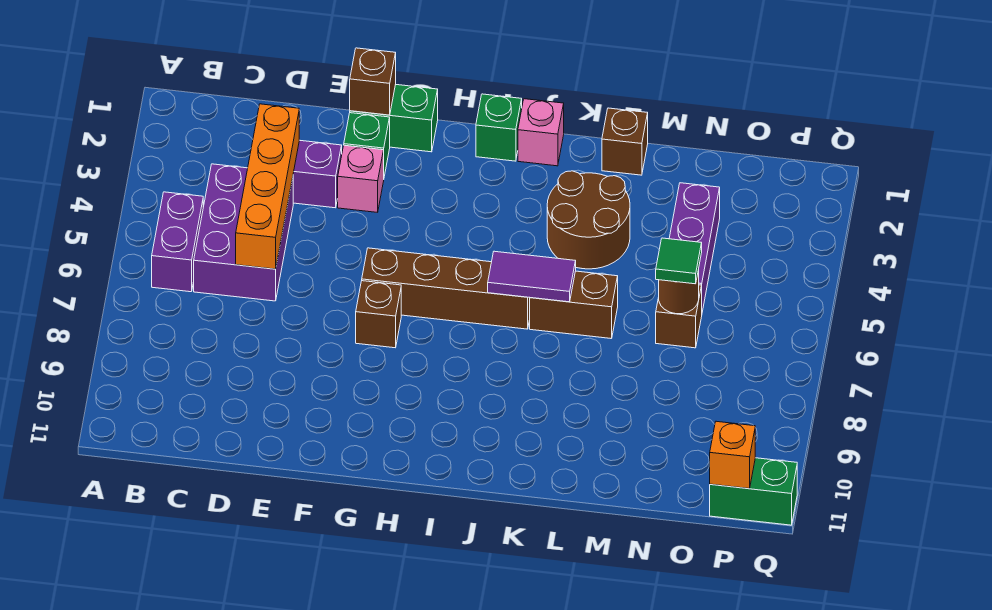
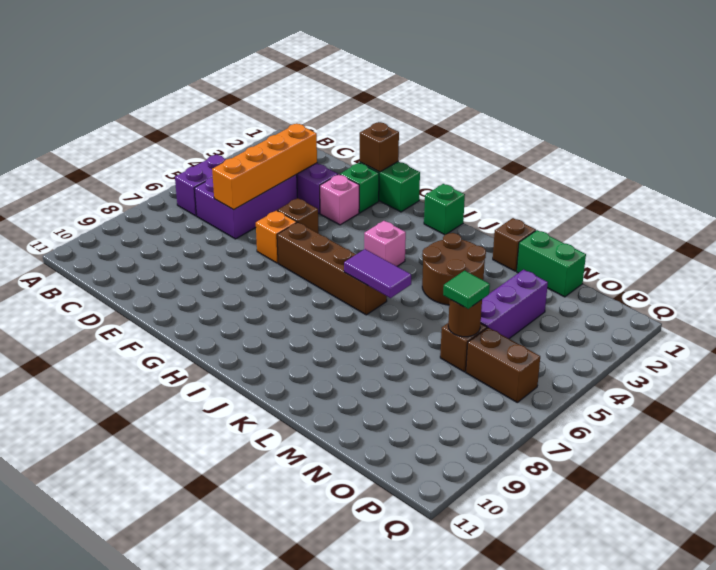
brown brick G7 level 1 -> brown brick F5 level 1
pink brick J1 level 1 -> pink brick I4 level 1
brown brick K6:L6 level 1 -> brown brick O6:P6 level 1
green brick P11:Q11 level 1 -> green brick M1:N1 level 1
orange brick P11 level 2 -> orange brick F6 level 1

